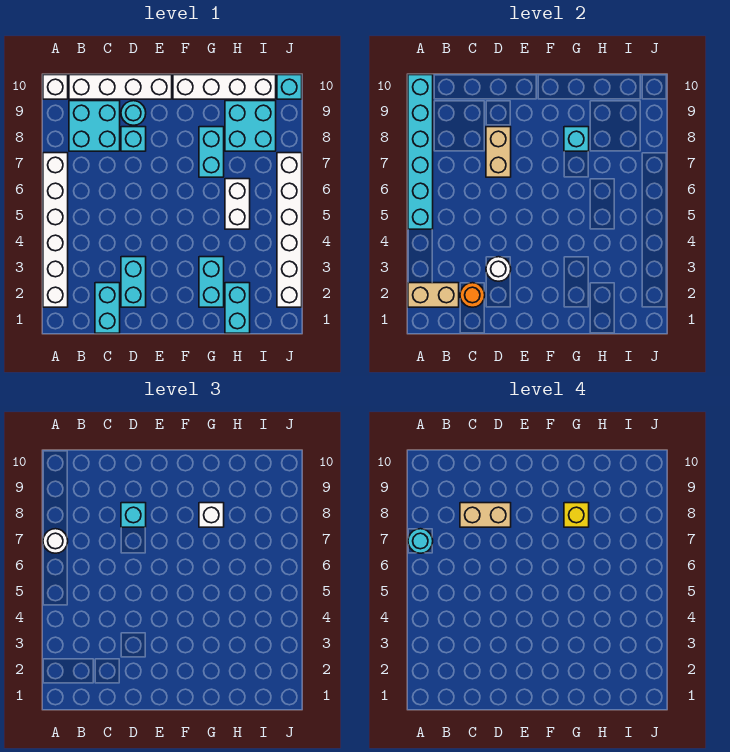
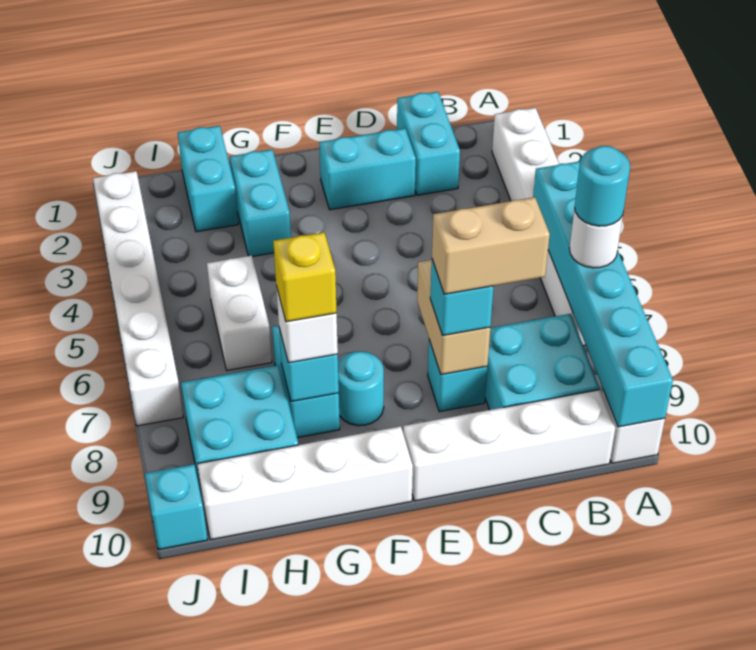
tan brick A2:B2 level 2 -> none
orange round brick C2 level 2 -> none
cyan brick D2:D3 level 1 -> cyan brick D2:E2 level 1
white round brick D3 level 2 -> none
cyan round brick D9 level 1 -> cyan round brick F8 level 1

